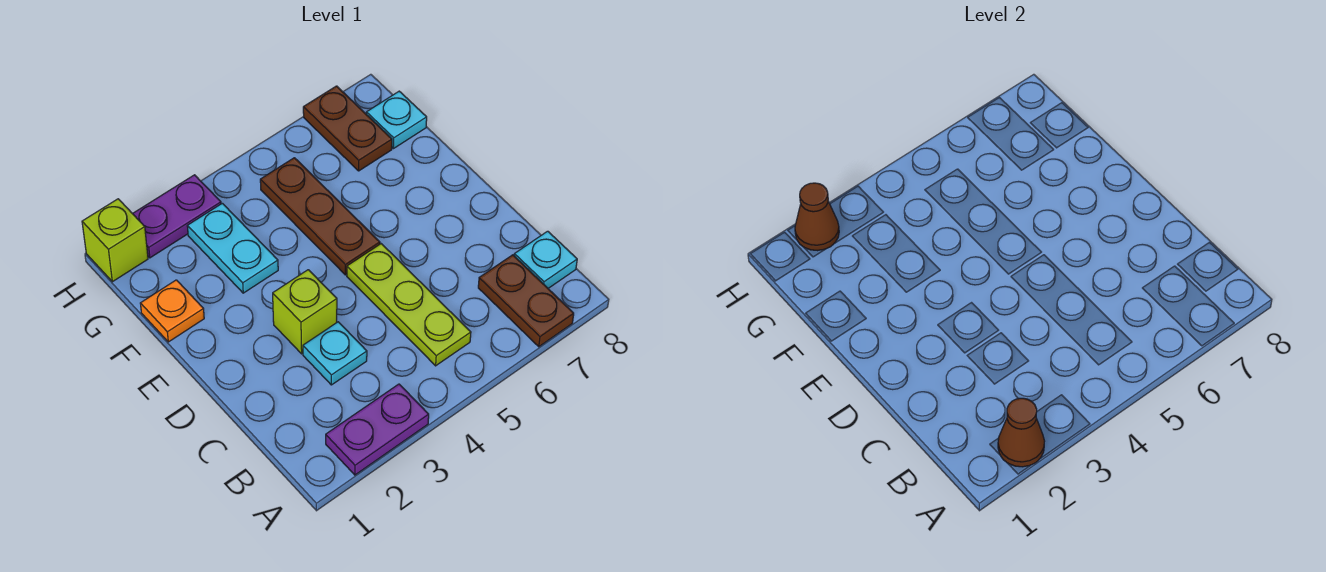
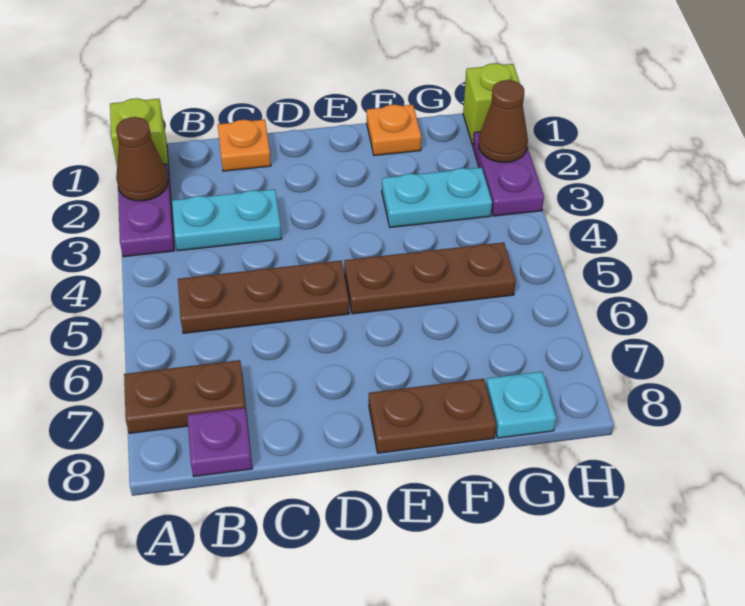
lime plate B5:D5 level 1 -> brown plate B5:D5 level 1
cyan plate B8 level 1 -> purple plate B8 level 1
none -> orange plate C1 level 1
cyan plate C3 level 1 -> cyan plate B3:C3 level 1
lime brick D3 level 1 -> lime brick A1 level 1
brown plate G7:H7 level 1 -> brown plate E8:F8 level 1

